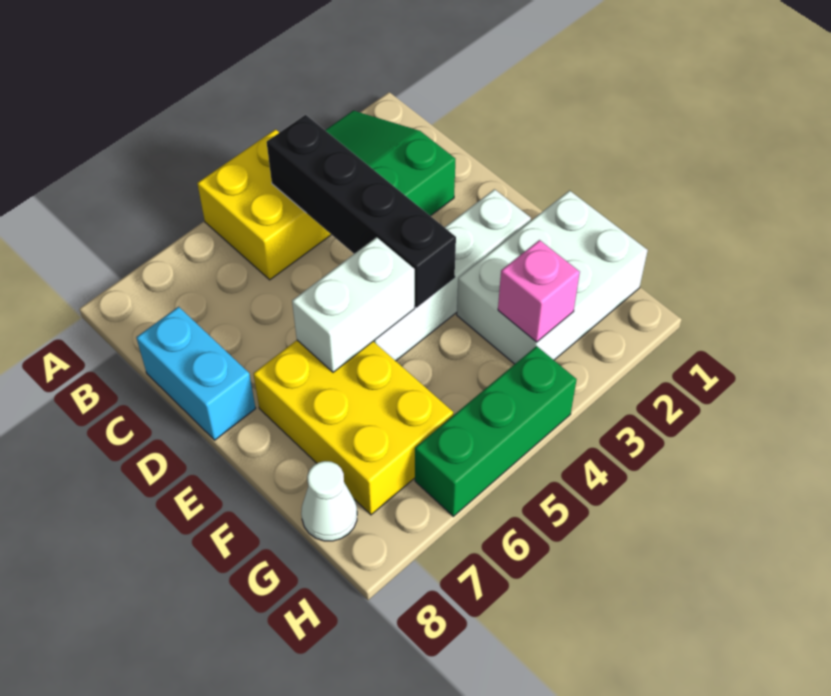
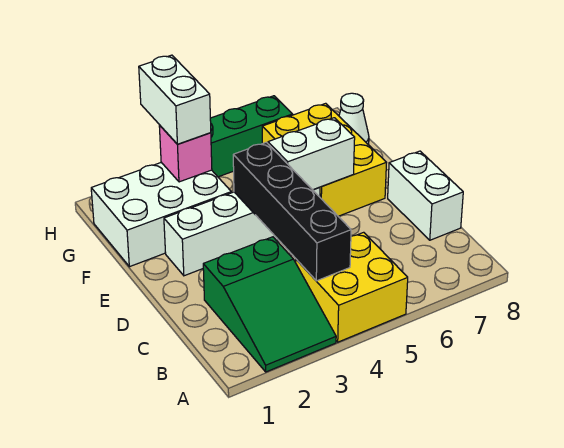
cyan brick C8:D8 level 1 -> white brick C8:D8 level 1
none -> white brick G3:H3 level 3

